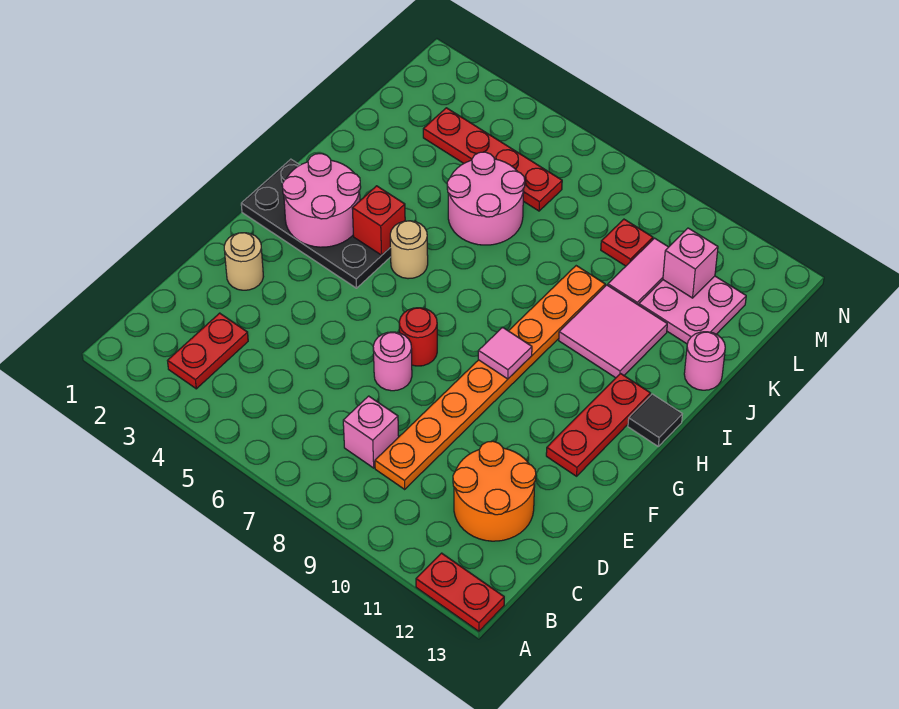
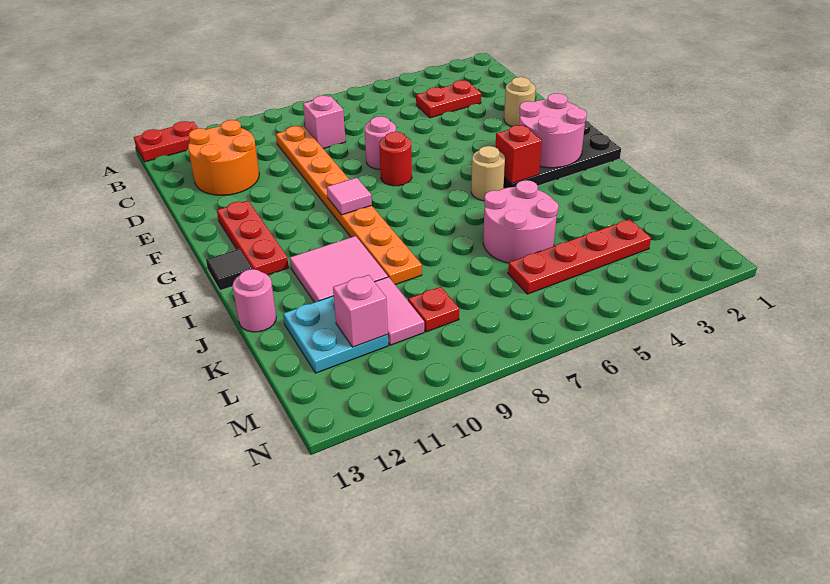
red plate B3:C3 level 1 -> red plate C3:C4 level 1
pink plate K11:L12 level 1 -> cyan plate K11:L12 level 1

